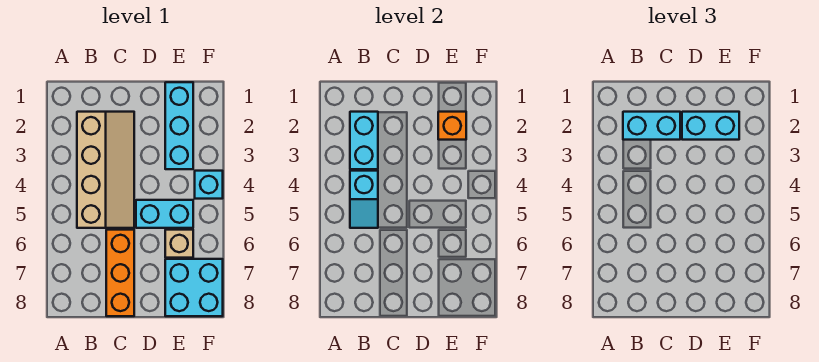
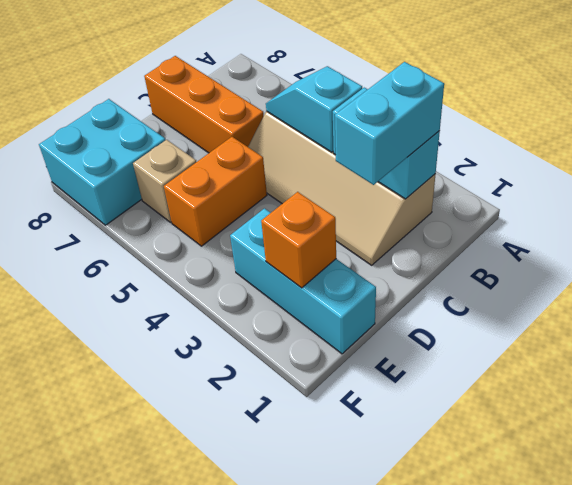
cyan brick D2:E2 level 3 -> none
cyan brick D5:E5 level 1 -> orange brick D5:E5 level 1
cyan brick F4 level 1 -> none

